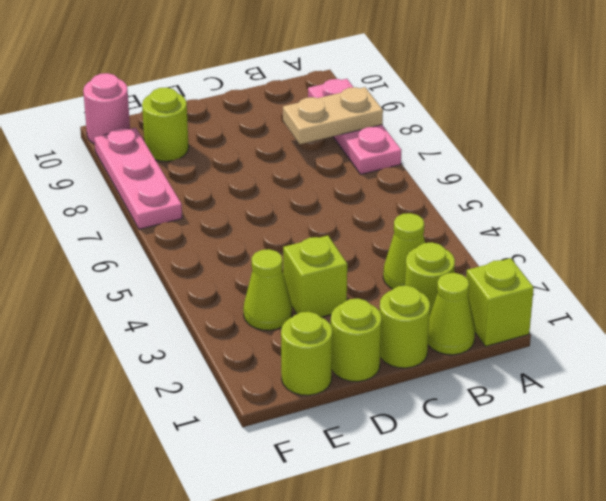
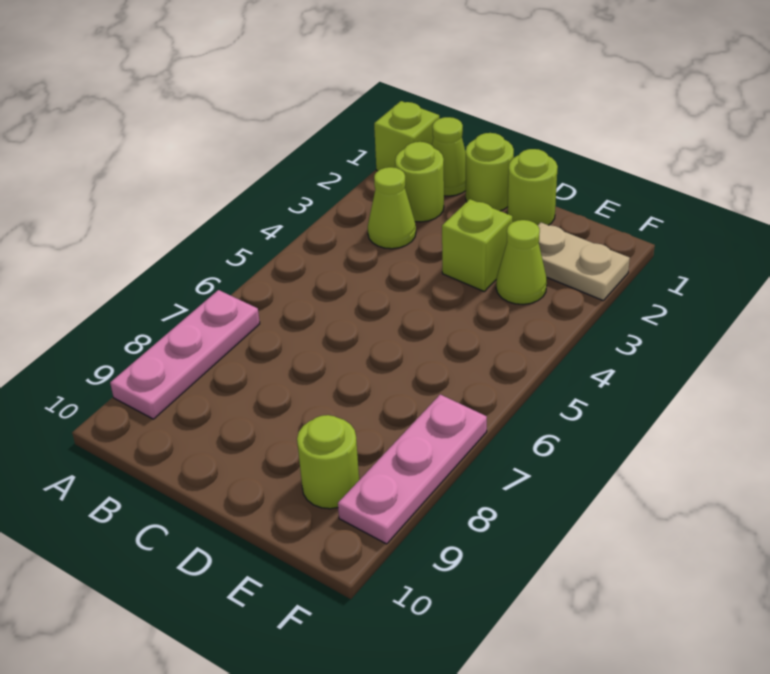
tan plate A8:B8 level 2 -> tan plate E2:F2 level 1
lime round brick E1 level 1 -> none
pink round brick F10 level 1 -> none

